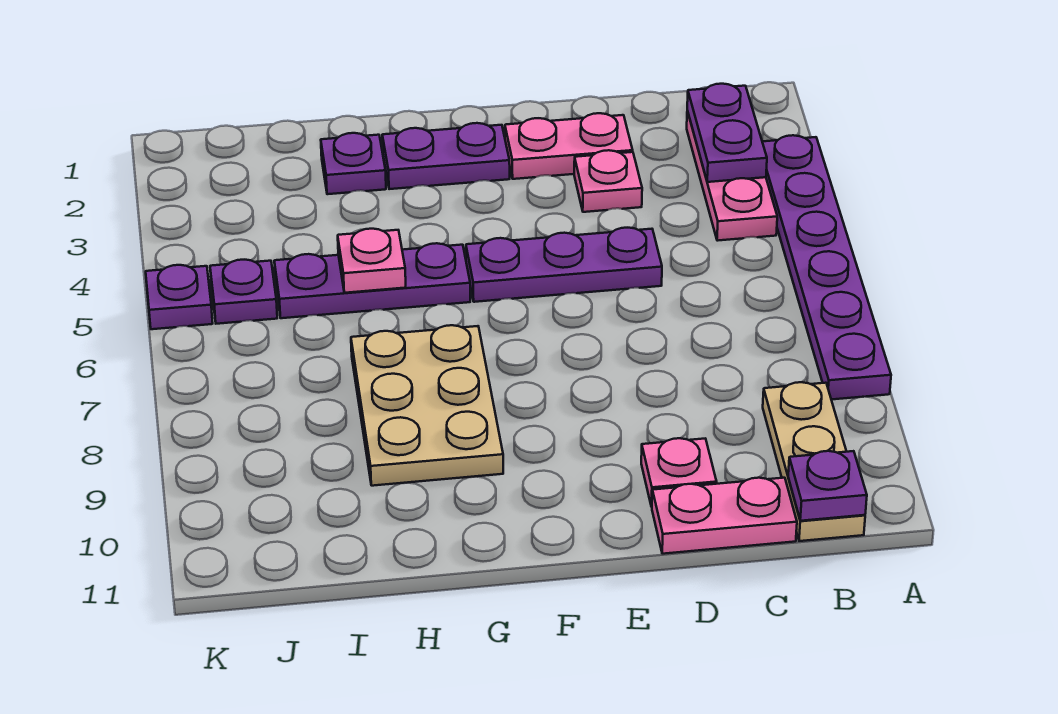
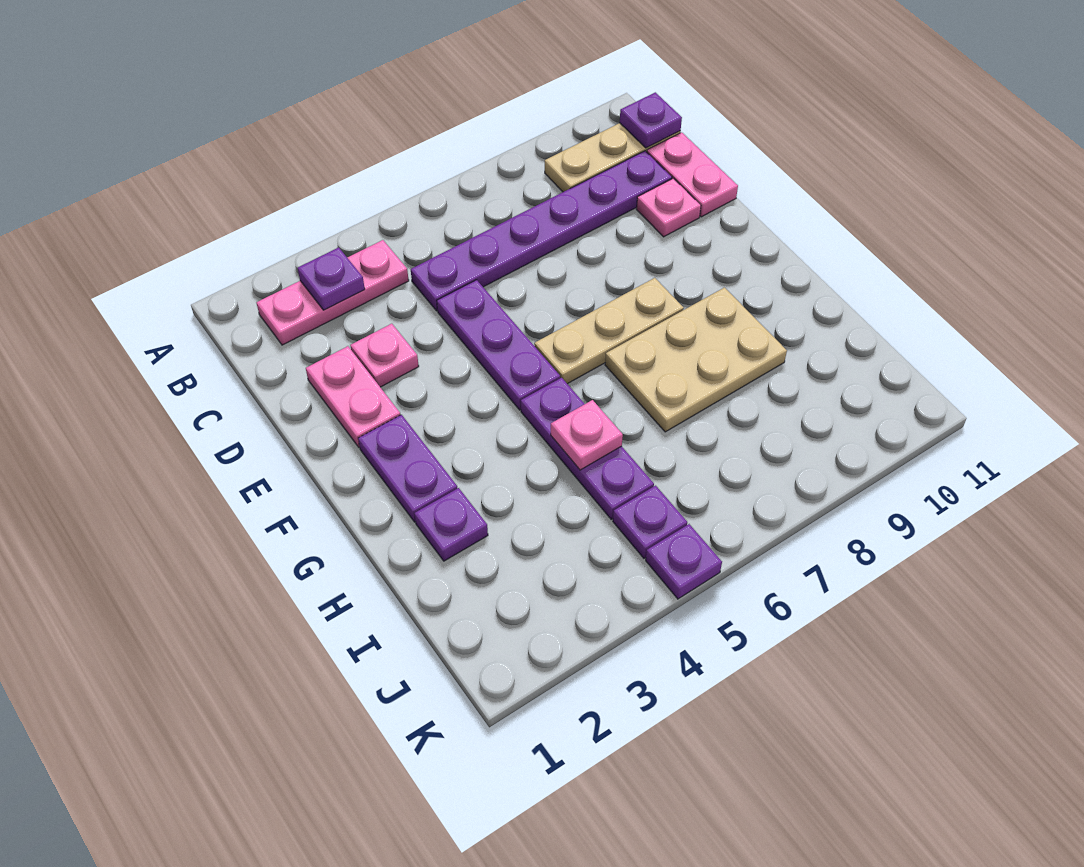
purple plate A3:A8 level 1 -> purple plate C5:C10 level 1
purple plate B2:B3 level 2 -> purple plate B3 level 2
none -> tan plate F6:F8 level 1

